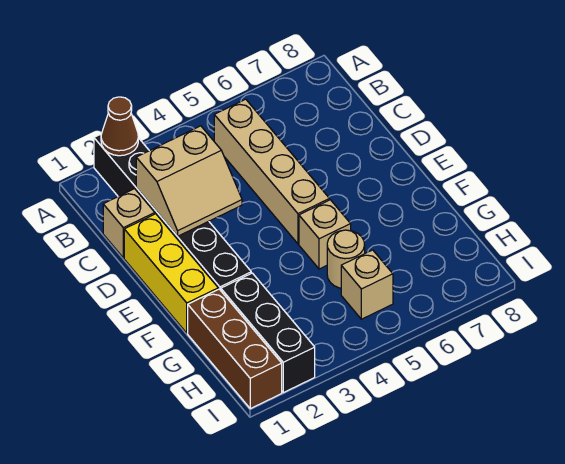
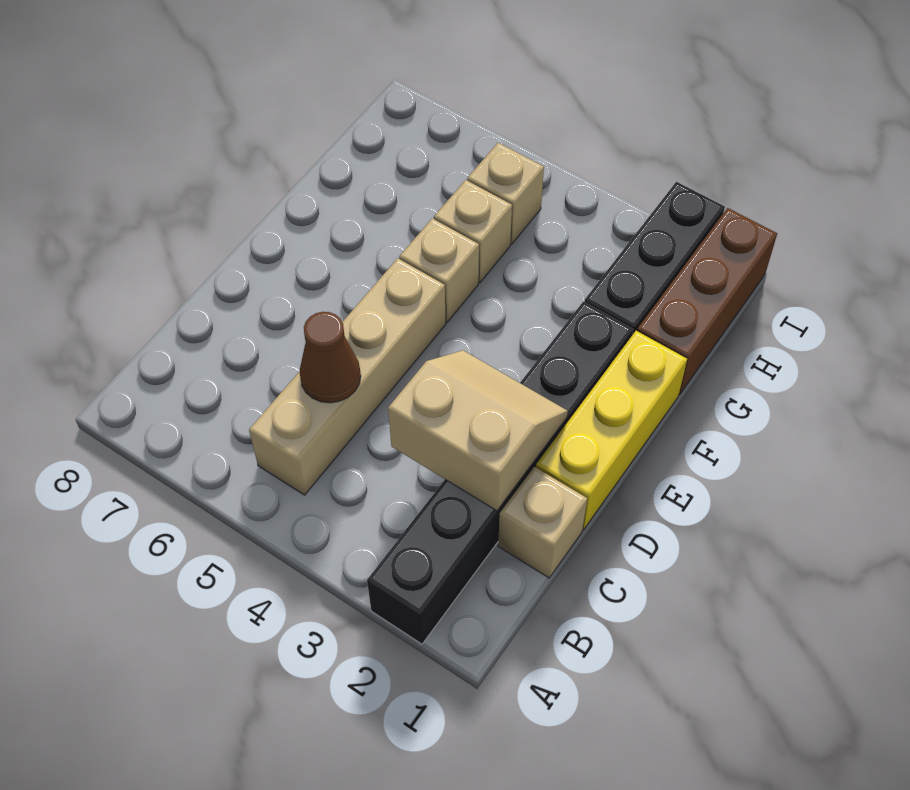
brown cone A2 level 2 -> brown cone C5 level 2
tan round brick G5 level 1 -> tan brick G5 level 1

